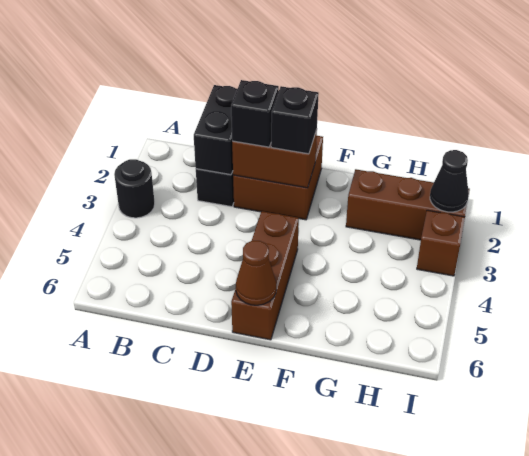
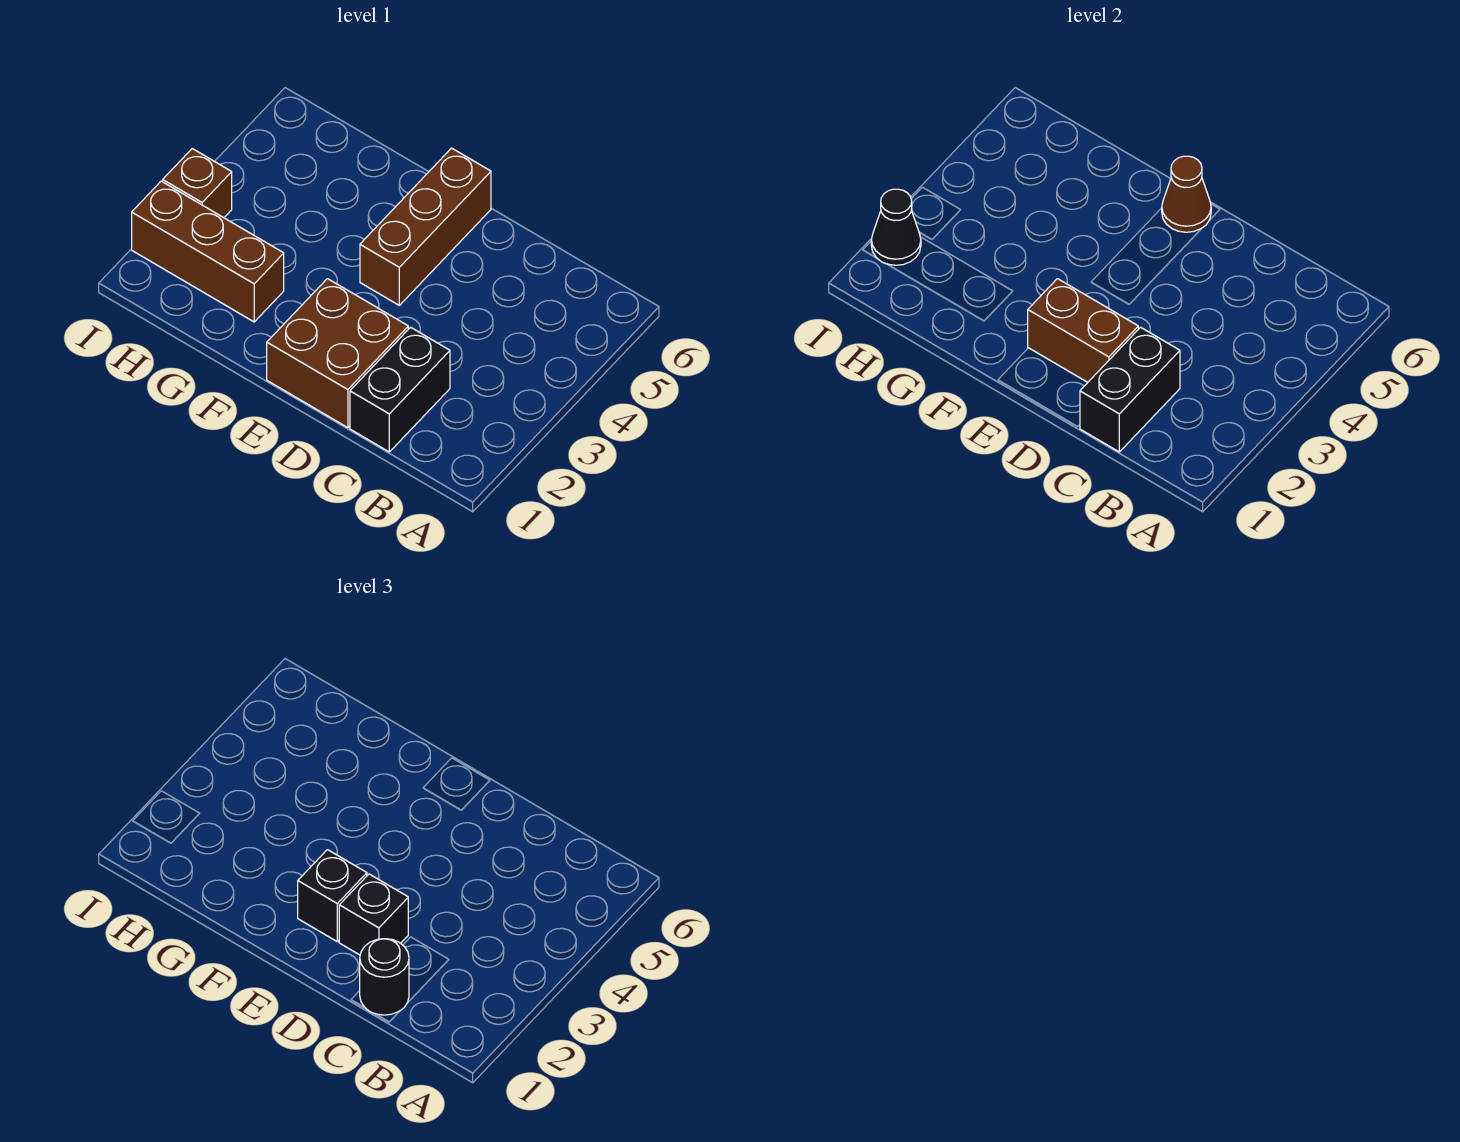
black round brick A3 level 1 -> black round brick C1 level 3

